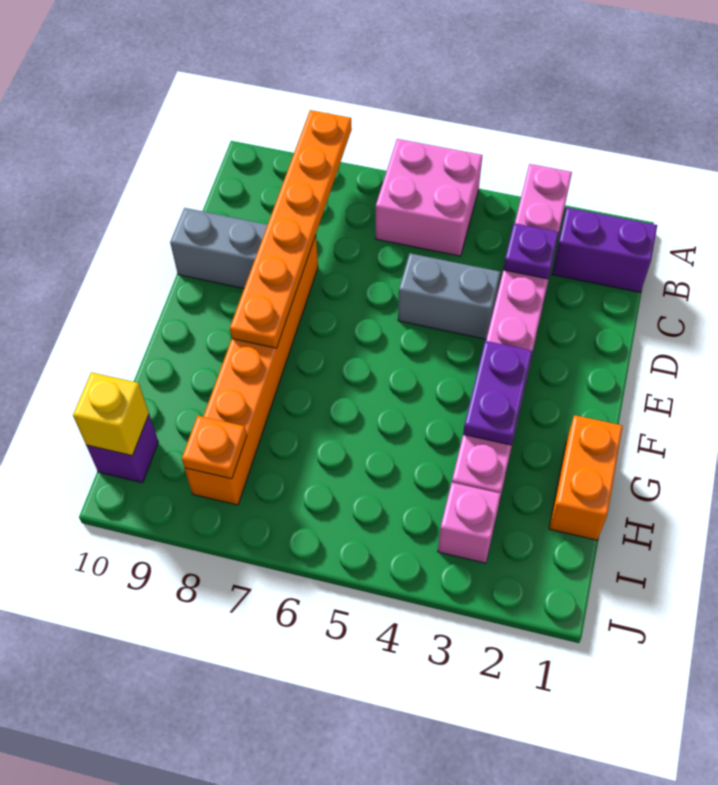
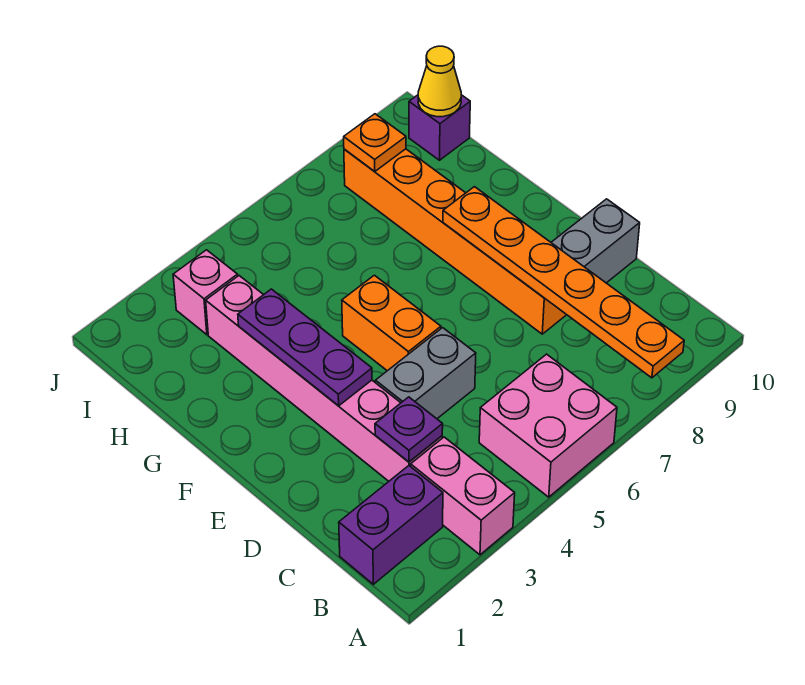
purple plate F3:G3 level 2 -> purple plate E3:G3 level 2
orange brick G1:H1 level 1 -> orange brick E5:F5 level 1
yellow brick I10 level 2 -> yellow cone I10 level 2

